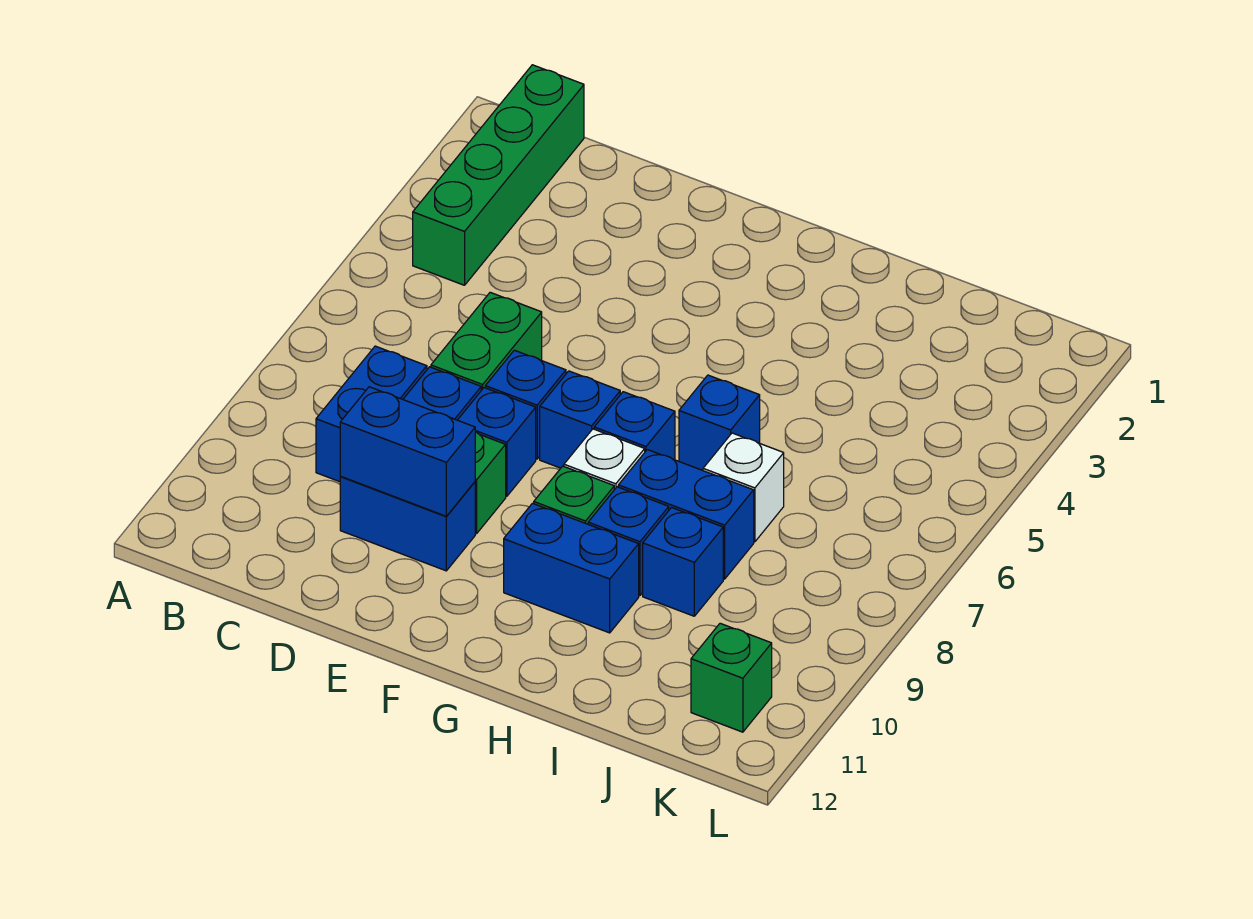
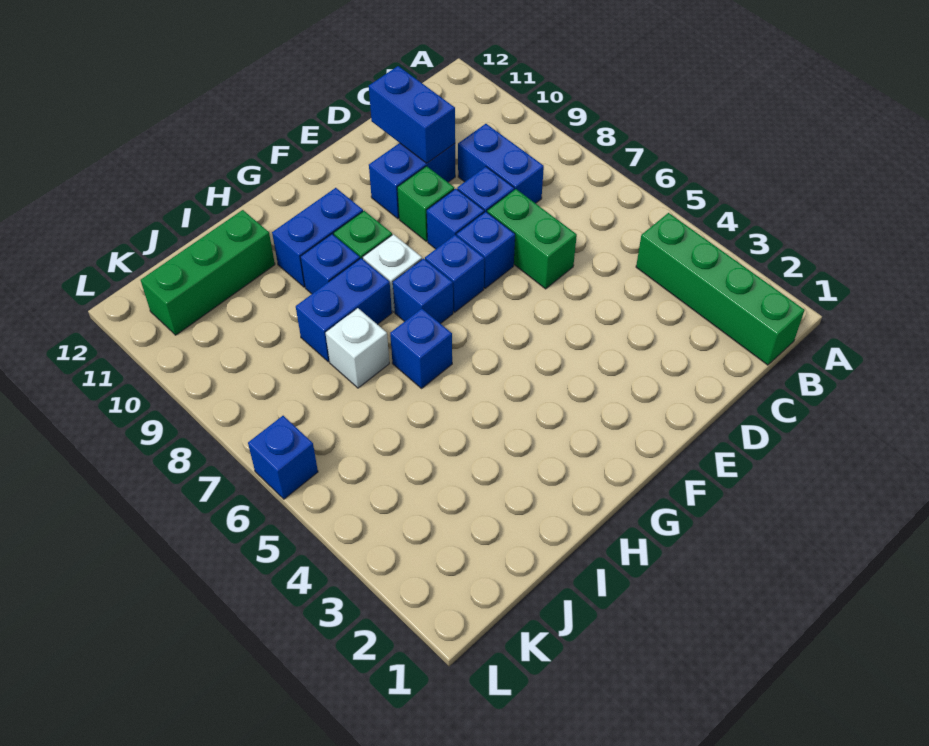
blue brick D10:E10 level 2 -> blue brick D10:D11 level 2
blue brick I9 level 1 -> blue brick L6 level 1
green brick K11 level 1 -> green brick I11:K11 level 1

